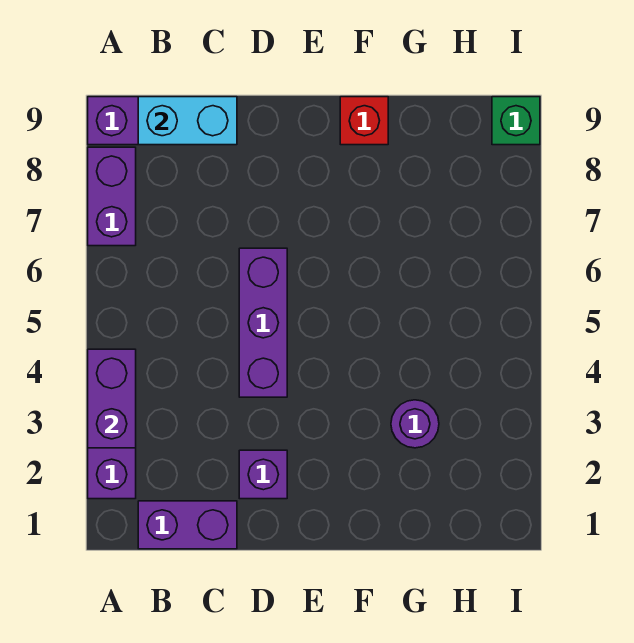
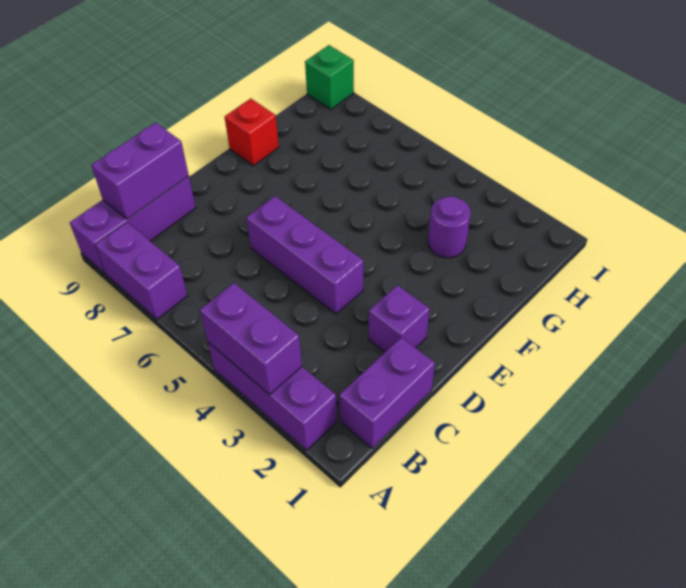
cyan brick B9:C9 level 2 -> purple brick B9:C9 level 2

